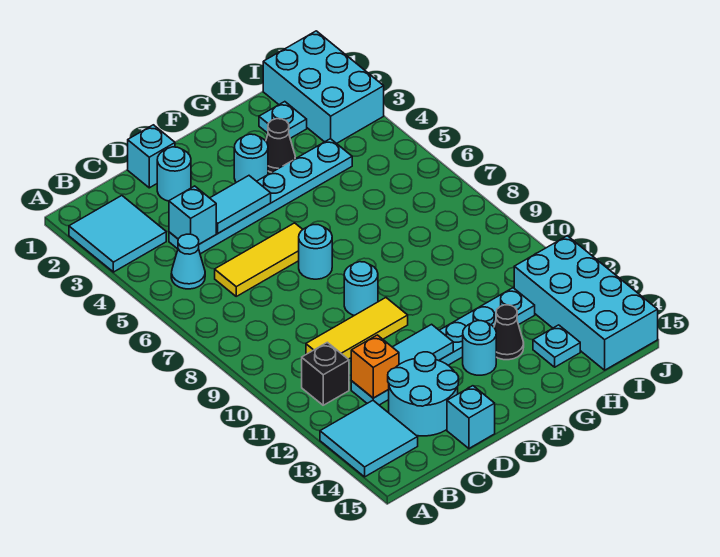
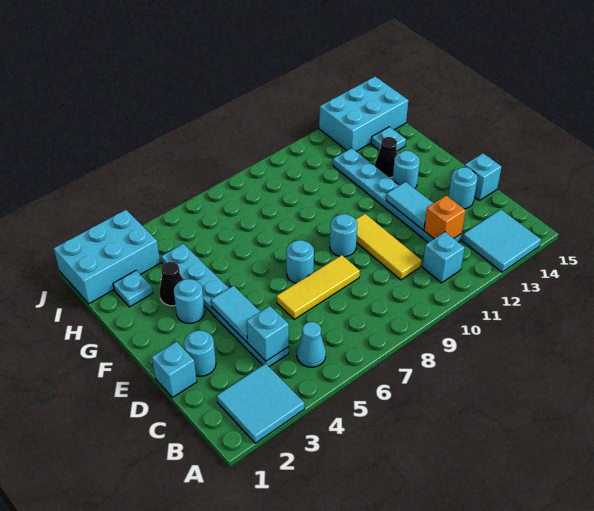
black brick B11 level 1 -> cyan brick B11 level 1
yellow tile C6:E6 level 1 -> yellow tile D6:D8 level 1
cyan round brick C13:D14 level 1 -> cyan round brick D14 level 1
cyan brick I12:J15 level 1 -> cyan brick I13:J15 level 1

